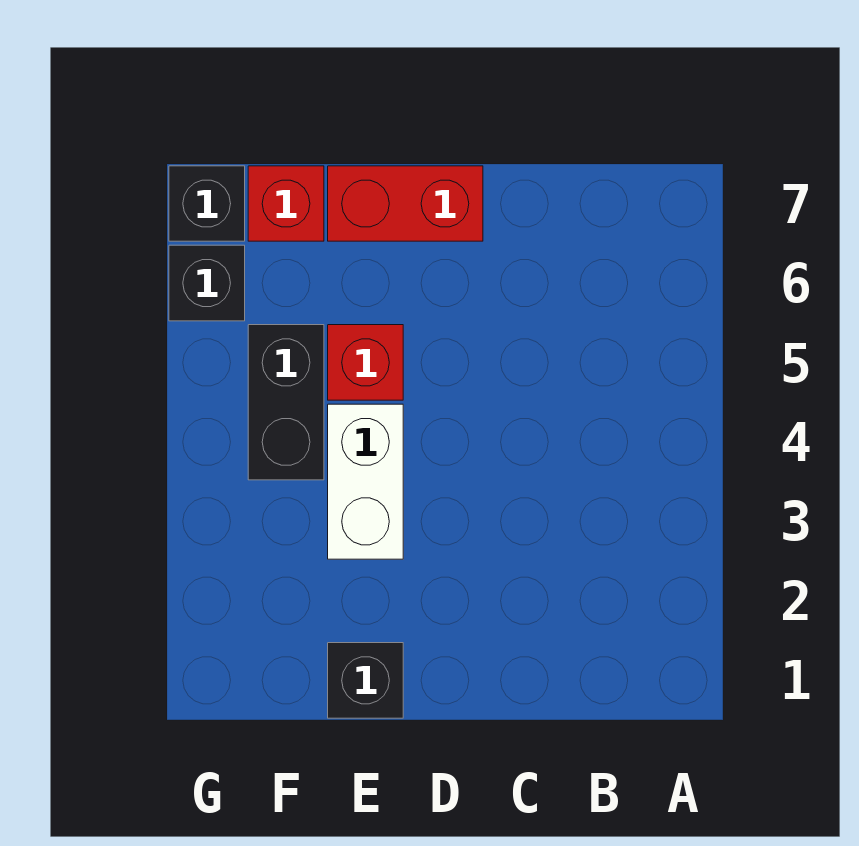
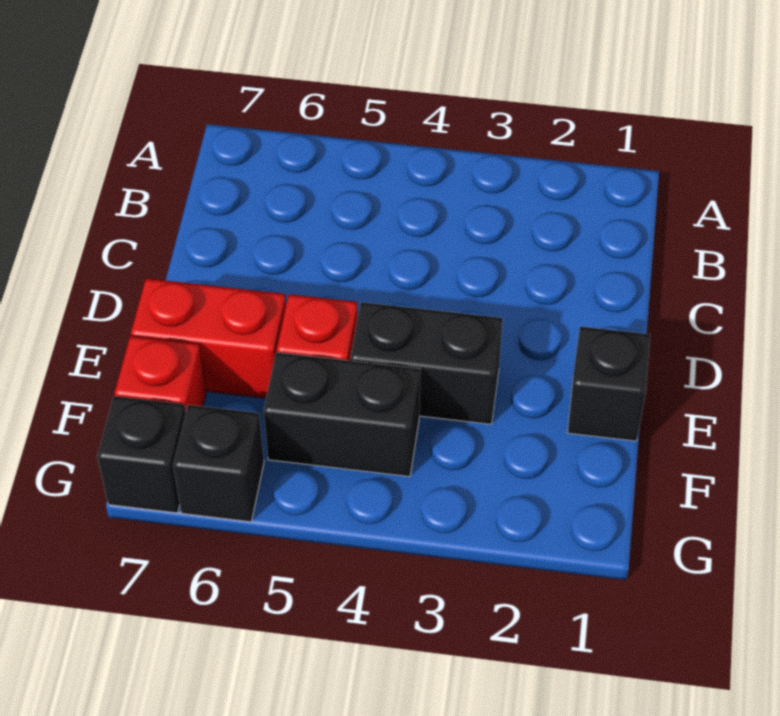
red brick D7:E7 level 1 -> red brick E6:E7 level 1
white brick E3:E4 level 1 -> black brick E3:E4 level 1

